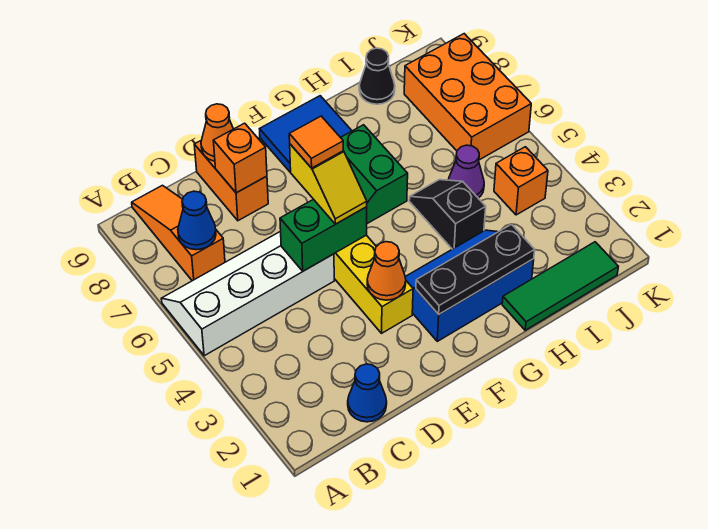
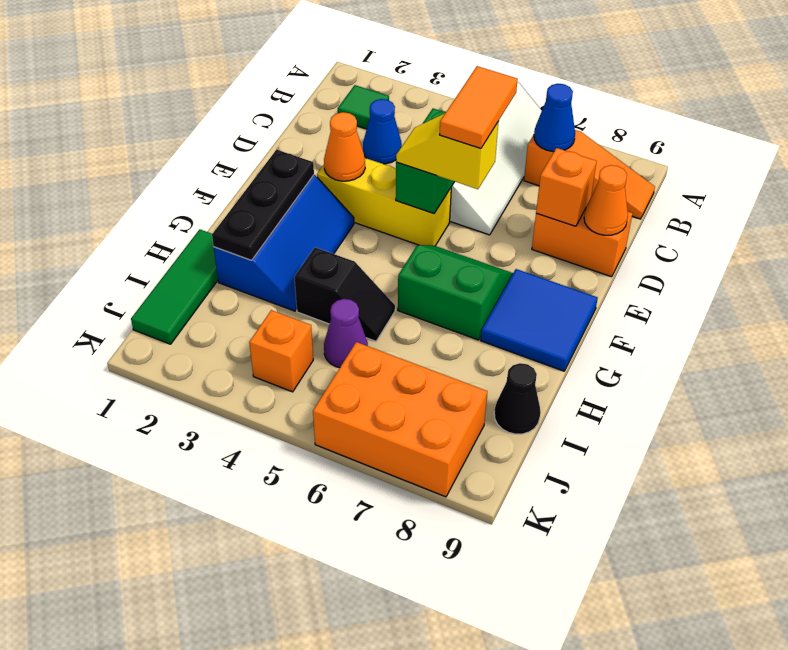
none -> green tile B2 level 1
blue cone C1 level 1 -> blue cone C3 level 1
orange tile E6 level 4 -> orange tile D6:E6 level 4

